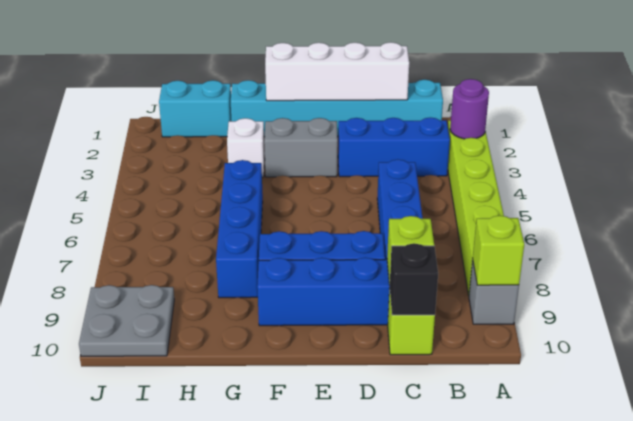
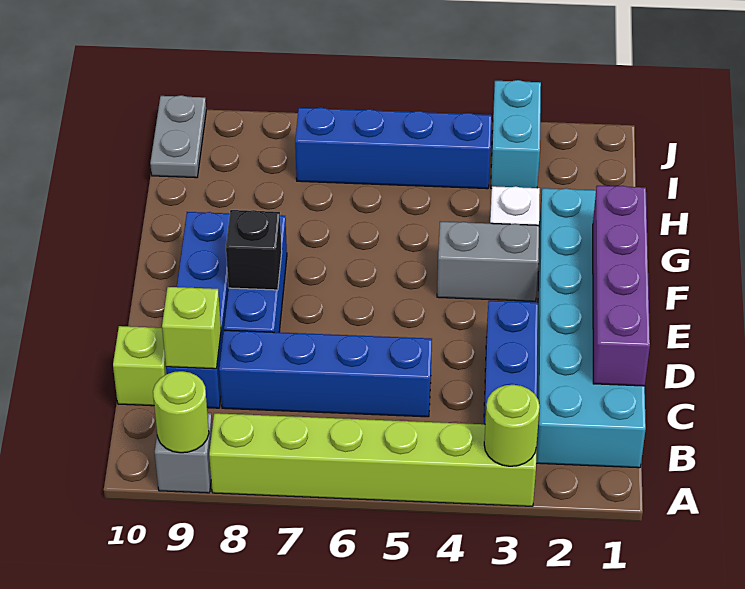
purple round brick A3 level 2 -> lime round brick A3 level 2
lime brick A9 level 2 -> lime round brick A9 level 2
cyan brick B1:G1 level 1 -> cyan brick B1:G2 level 1
white brick C1:F1 level 2 -> purple brick C1:F1 level 2
black brick C10 level 2 -> black brick E8 level 2
grey brick E3:F3 level 1 -> grey brick F3:F4 level 1
blue brick G5:G8 level 1 -> blue brick I4:I7 level 1
cyan brick H1:I1 level 1 -> cyan brick I3:J3 level 1
grey plate I9:J10 level 1 -> grey plate I10:J10 level 1

